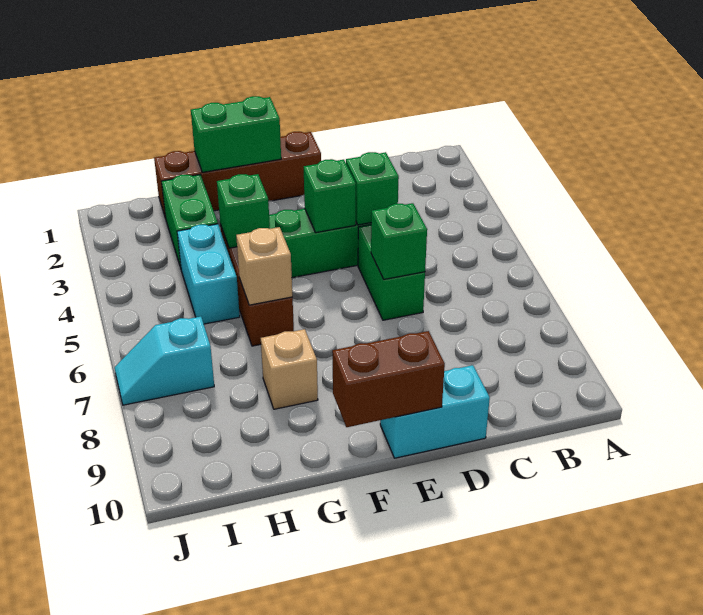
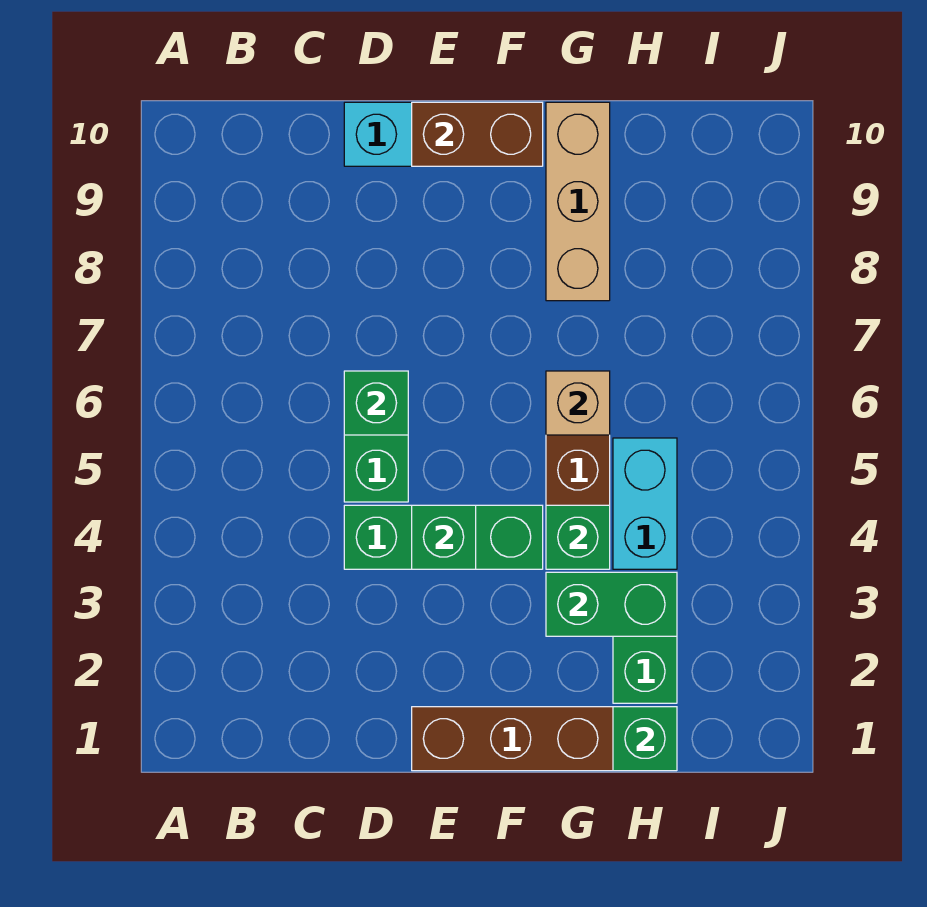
green brick D4 level 2 -> green brick H1 level 2
green brick F1:G1 level 2 -> green brick G3:H3 level 2
tan brick G8 level 1 -> tan brick G8:G10 level 1
cyan slope I7:J7 level 1 top I -> none

